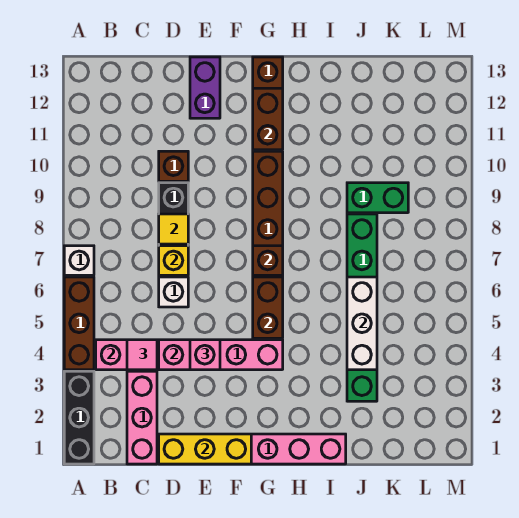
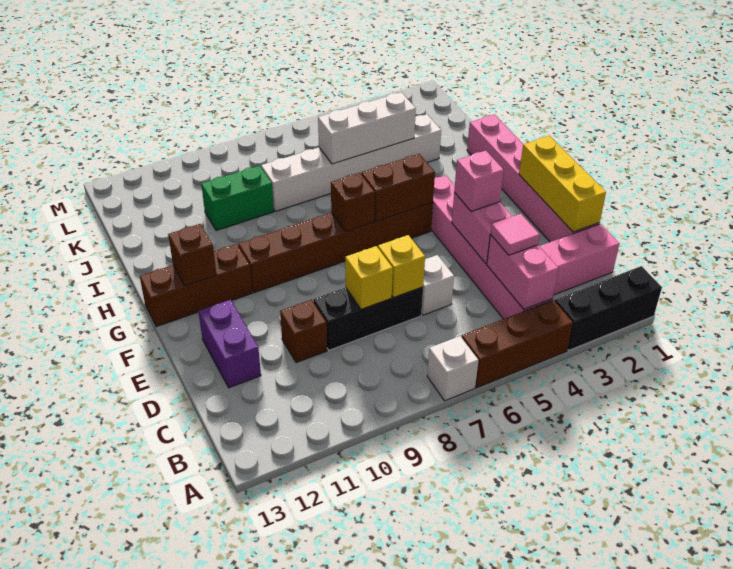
yellow tile D8 level 2 -> yellow brick D8 level 2
purple brick E12:E13 level 1 -> purple brick D12:E12 level 1
brown brick G11:G12 level 2 -> brown brick G12 level 2
green brick J3:J8 level 1 -> white brick J3:J8 level 1
green brick J9:K9 level 1 -> green brick J9:J10 level 1

